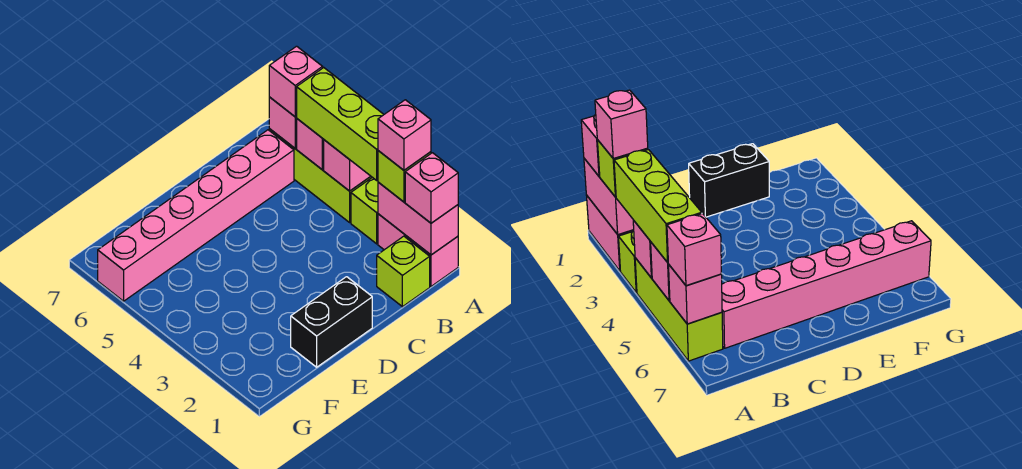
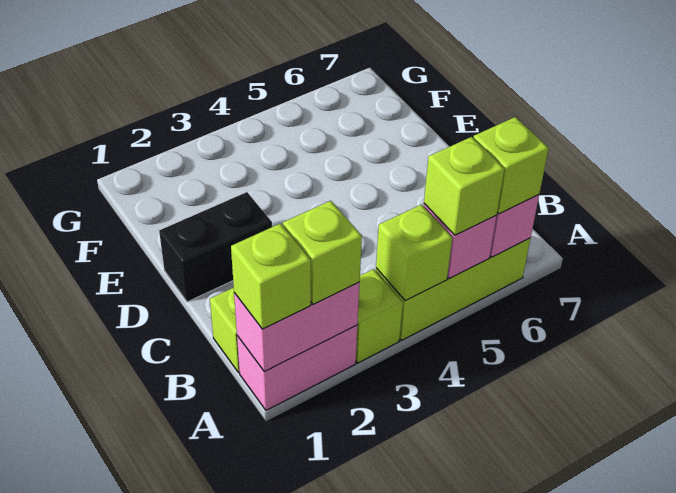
pink brick A1 level 3 -> lime brick A1 level 3
pink brick A2 level 4 -> none
lime brick A3:A5 level 3 -> lime brick A5 level 3
pink brick A4 level 2 -> lime brick A4 level 2
pink brick A6 level 3 -> lime brick A6 level 3
pink brick B6:G6 level 1 -> none
black brick D1:E1 level 1 -> black brick D1:D2 level 1

